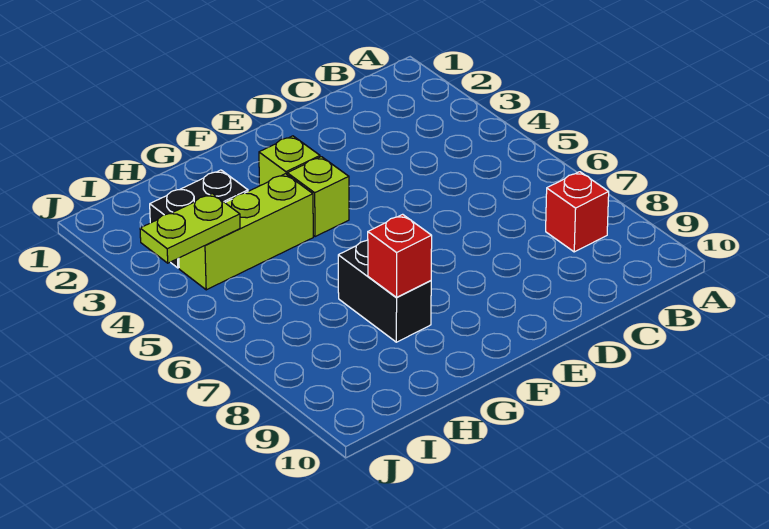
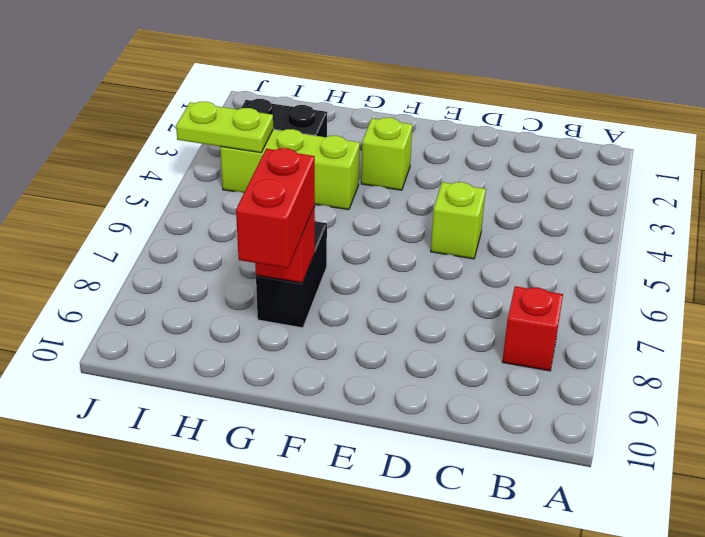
lime brick F4 level 1 -> lime brick D5 level 1
none -> red brick G8:G9 level 3

